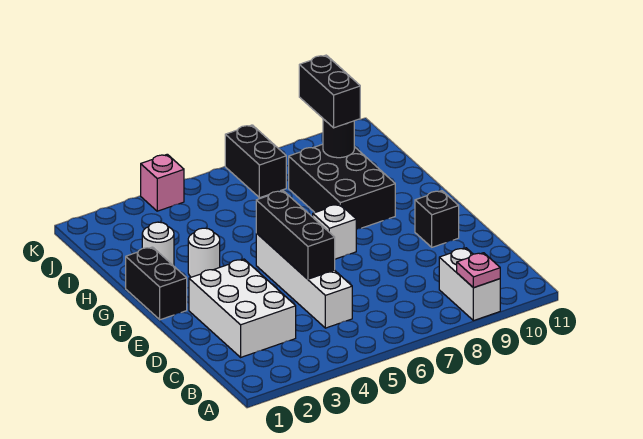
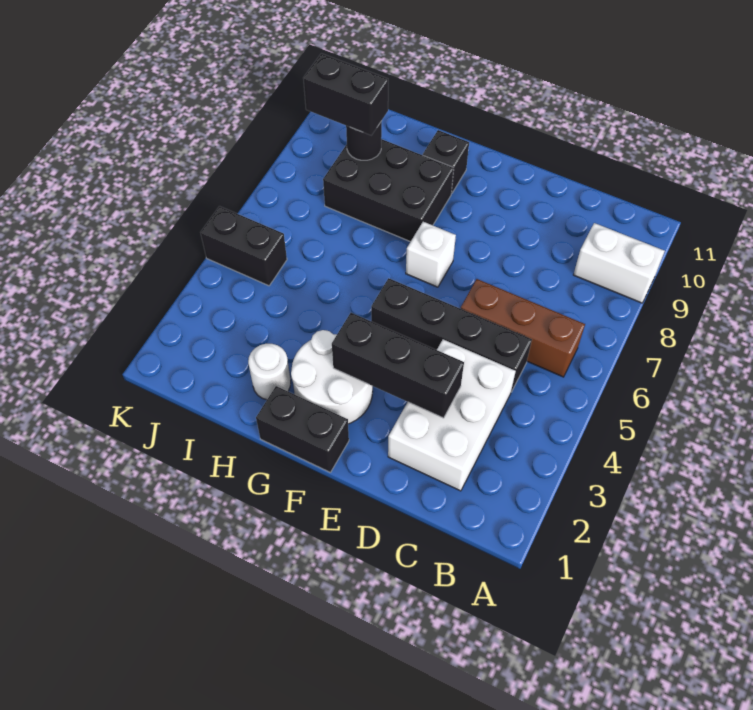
pink plate A9 level 2 -> none
none -> brown brick B6:D6 level 1
white brick C2:E3 level 1 -> white brick C2:D4 level 1
white brick C5:F5 level 1 -> black brick C5:F5 level 1
black brick D5:F5 level 2 -> black brick D3:F3 level 2
black brick E10 level 1 -> black brick G10 level 1
white round brick G3 level 1 -> white round brick F2:G3 level 1
black brick J7:K7 level 1 -> black brick J5:K5 level 1
pink brick K4 level 1 -> none

